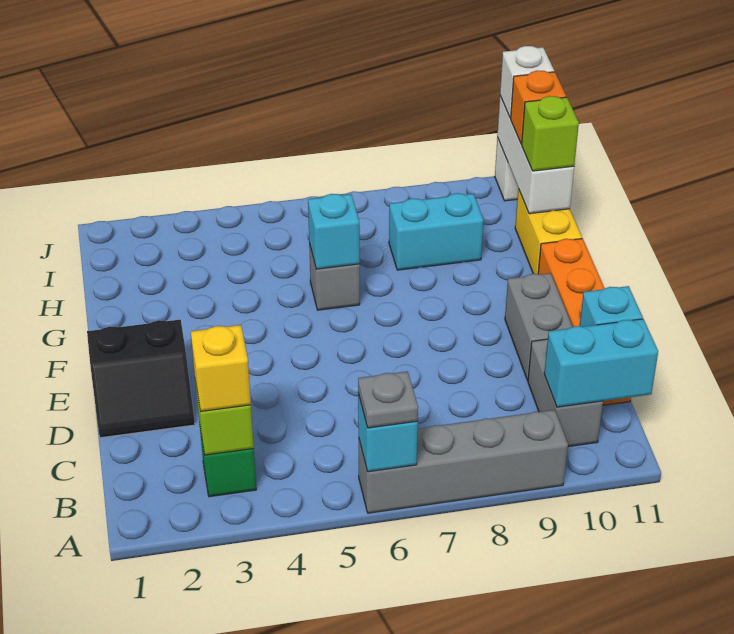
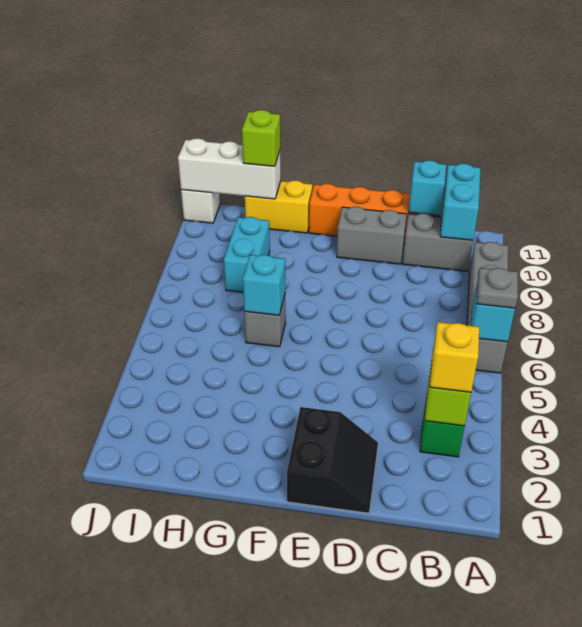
orange brick I11 level 3 -> none
white brick J11 level 3 -> none

